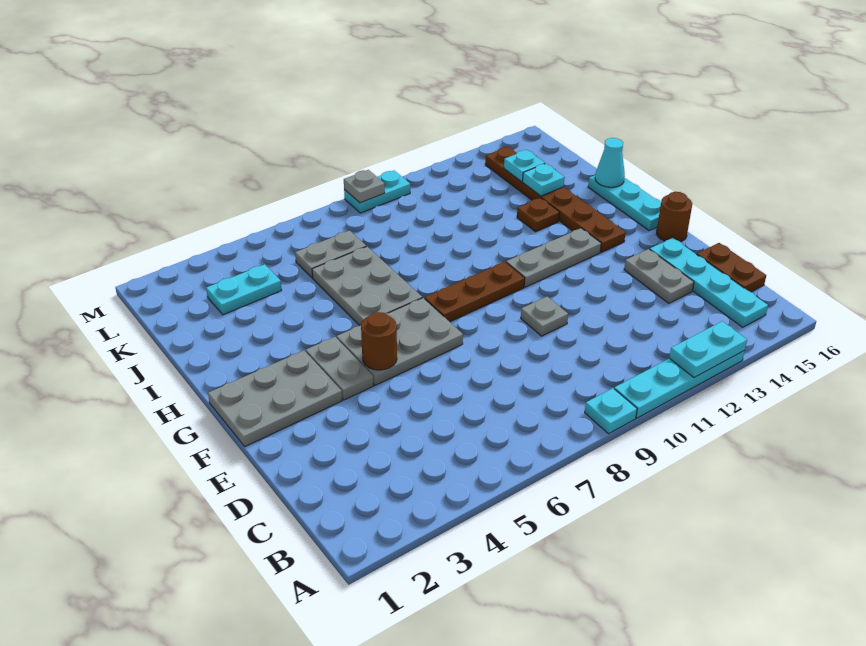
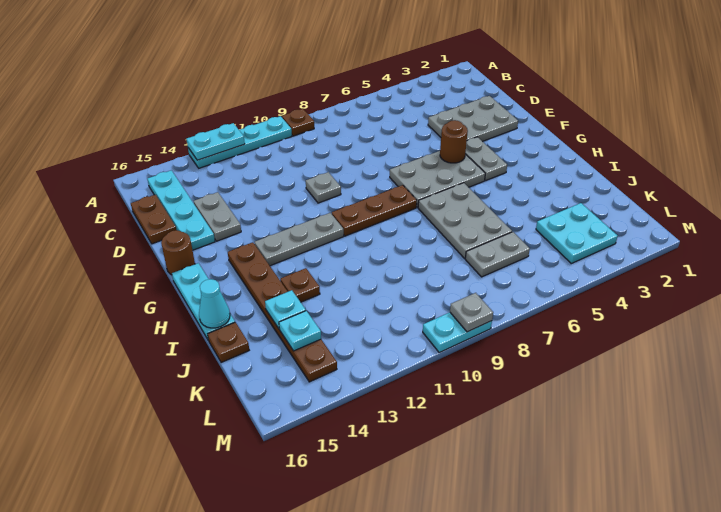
cyan plate A9 level 1 -> brown plate A9 level 1
grey plate F1:G3 level 1 -> grey plate D2:E4 level 1
none -> brown plate J16 level 1
cyan plate K3:K4 level 1 -> cyan plate K3:L4 level 1

